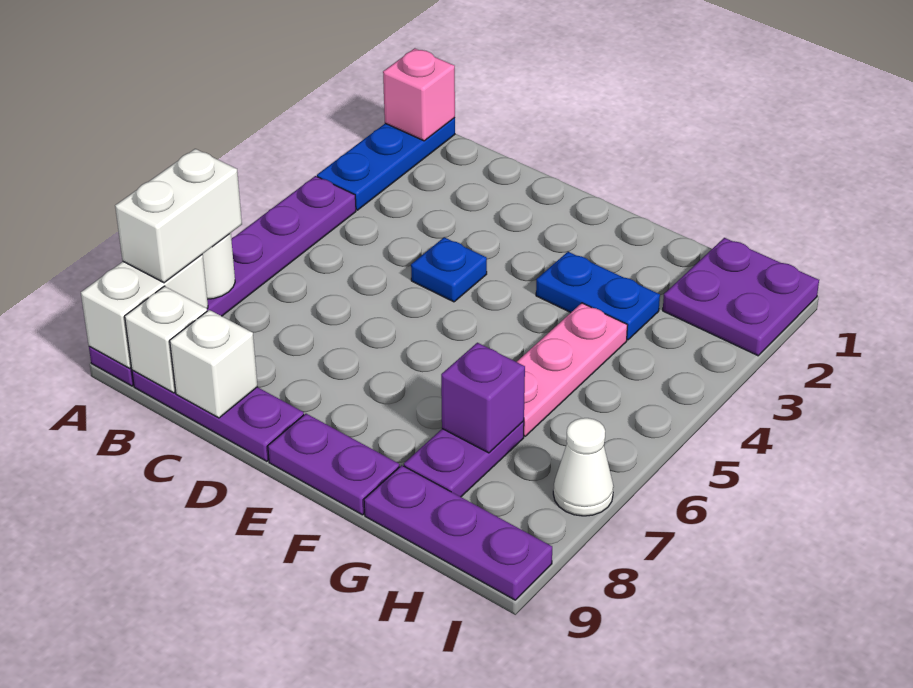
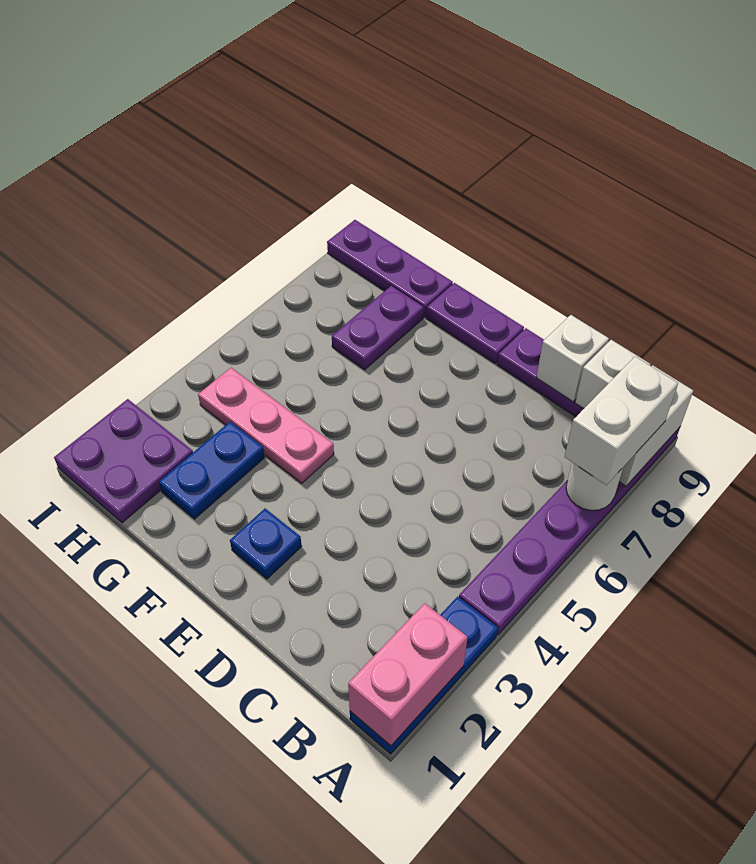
pink brick A1 level 2 -> pink brick A1:A2 level 2
blue plate D4 level 1 -> blue plate E2 level 1
blue plate F3:G3 level 1 -> blue plate G2:G3 level 1
pink plate G4:G6 level 1 -> pink plate F4:H4 level 1
purple brick G7 level 2 -> none
white cone I7 level 1 -> none

